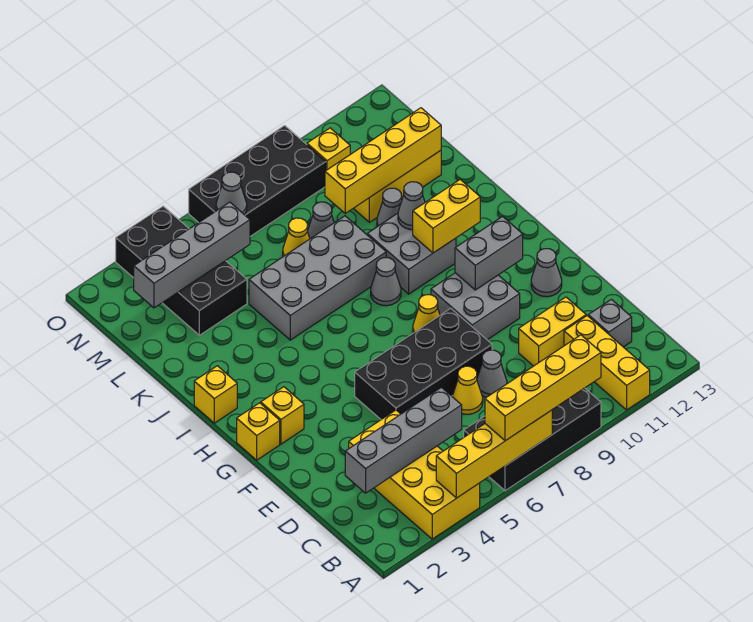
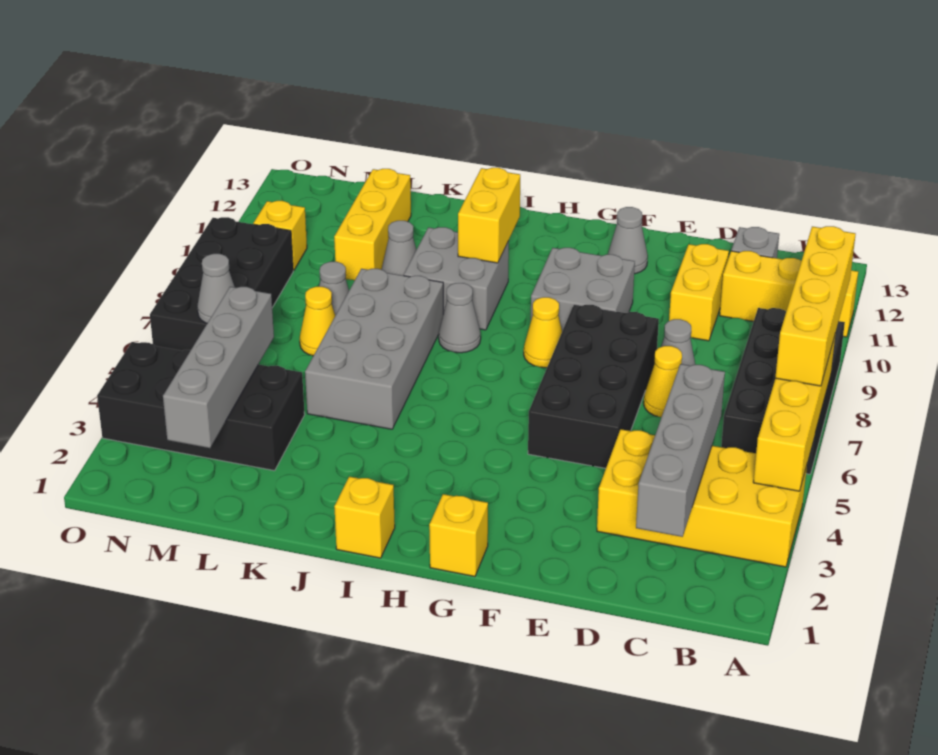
yellow brick G2 level 1 -> none
grey brick G10:G11 level 2 -> none
grey cone J10 level 2 -> none
yellow brick L9:L12 level 2 -> none

